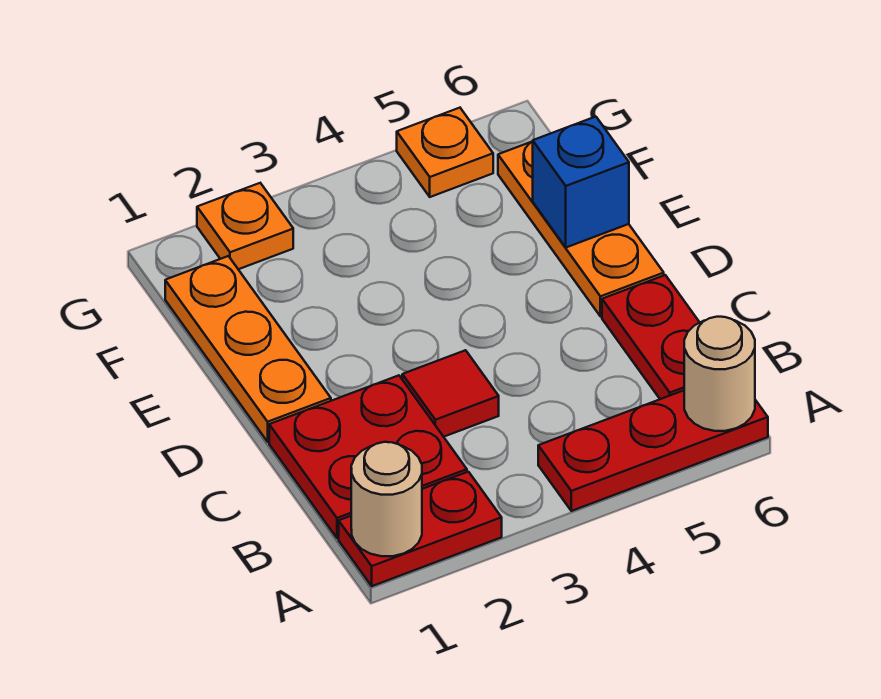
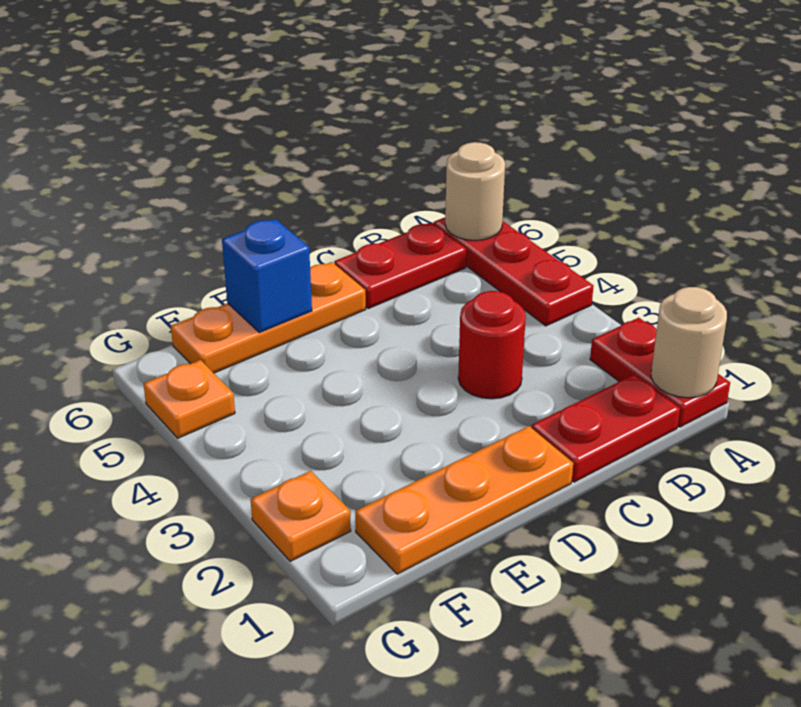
red plate B1:C2 level 1 -> red plate B1:C1 level 1
red tile C3 level 1 -> red round brick C3 level 1

